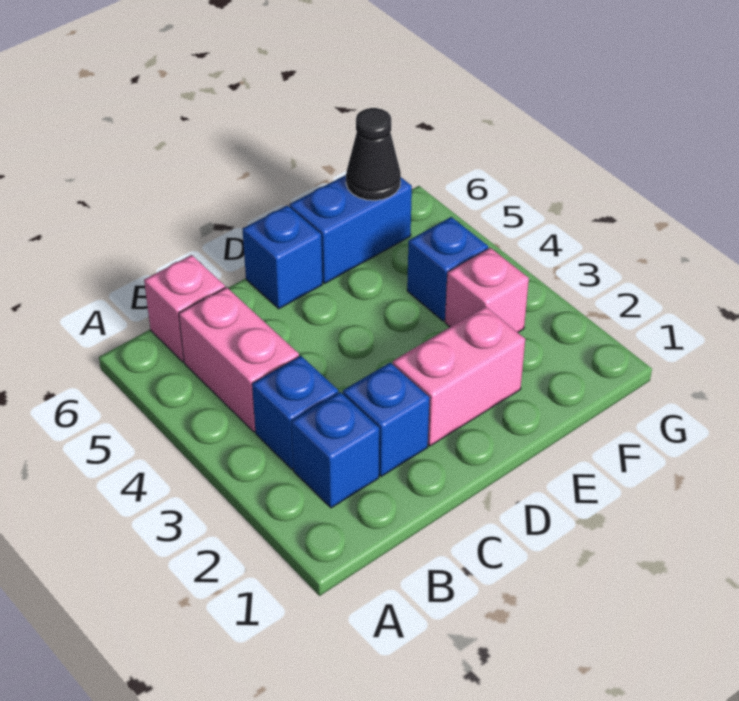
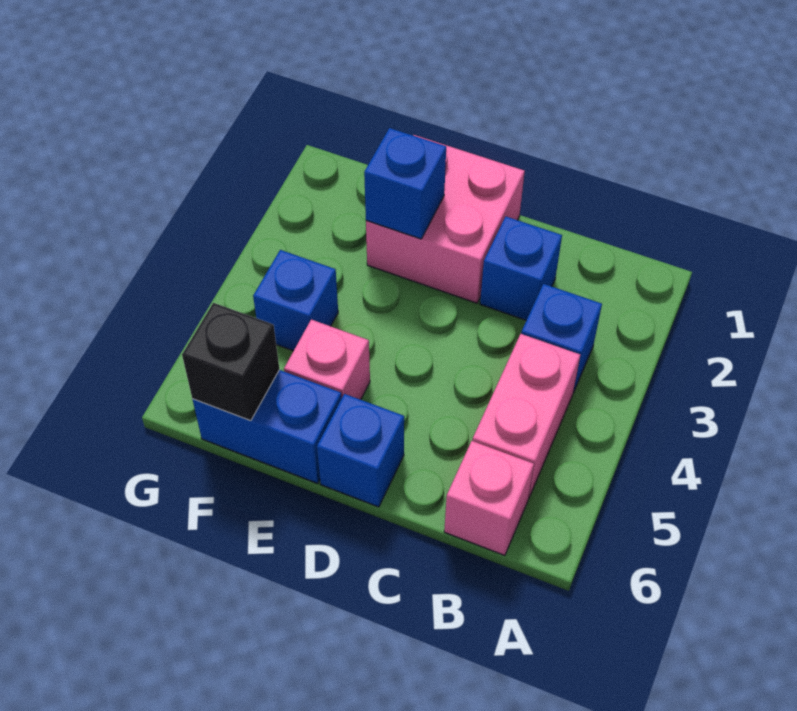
blue brick B2 level 1 -> blue brick E2 level 2
pink brick D2:E2 level 1 -> pink brick D1:E2 level 1
pink brick F3 level 1 -> pink brick E5 level 1
black cone F6 level 2 -> black brick F6 level 2

